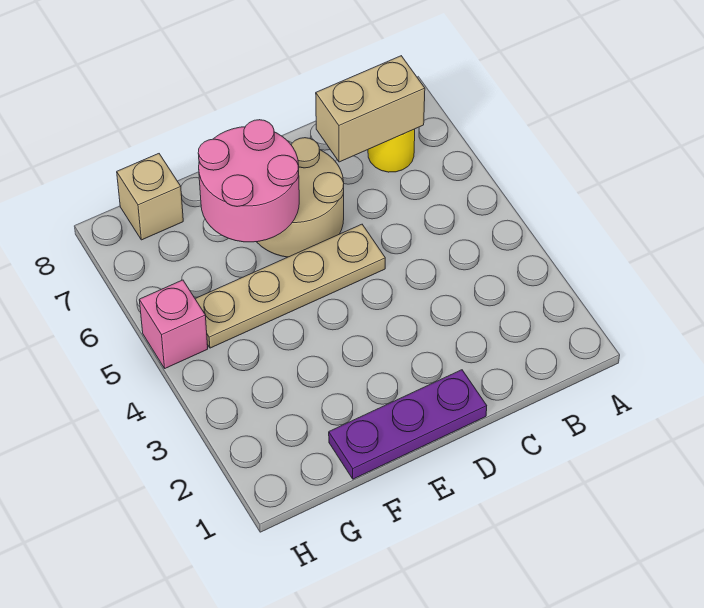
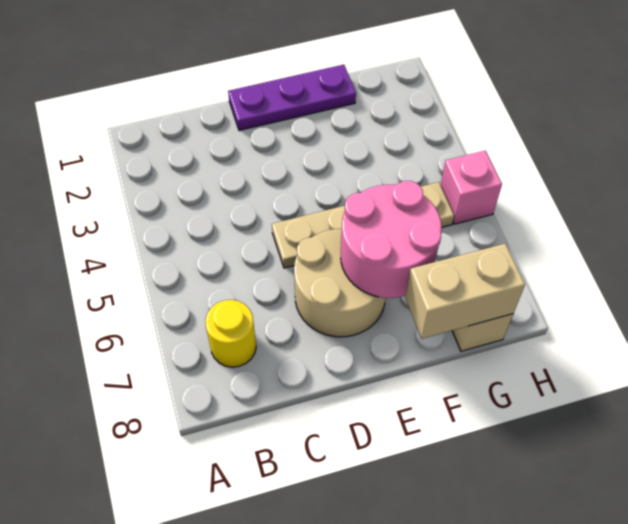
tan brick B7:C7 level 2 -> tan brick F8:G8 level 2

